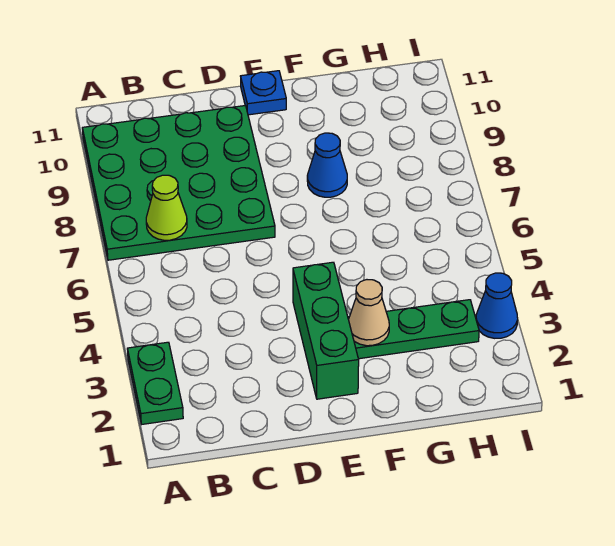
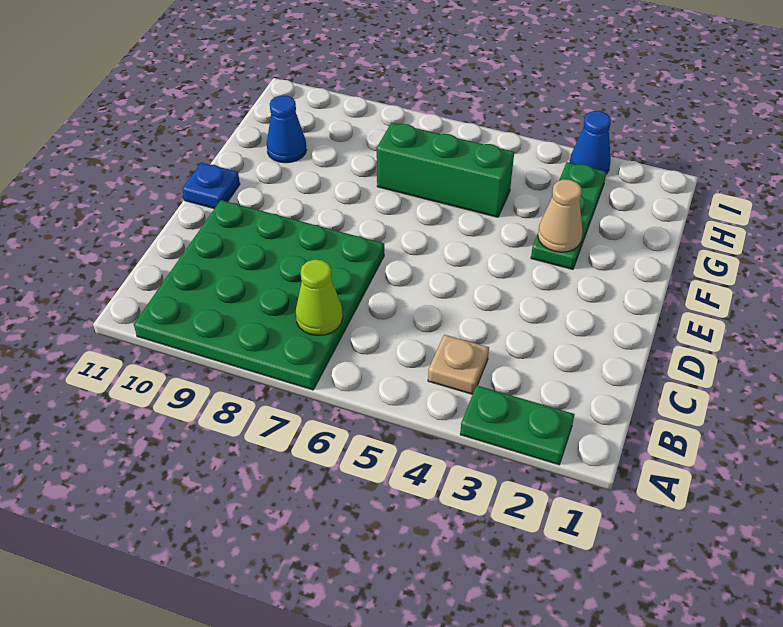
none -> tan plate B4 level 1
green brick E2:E4 level 1 -> green brick G5:G7 level 1
blue cone F8 level 1 -> blue cone G10 level 1

